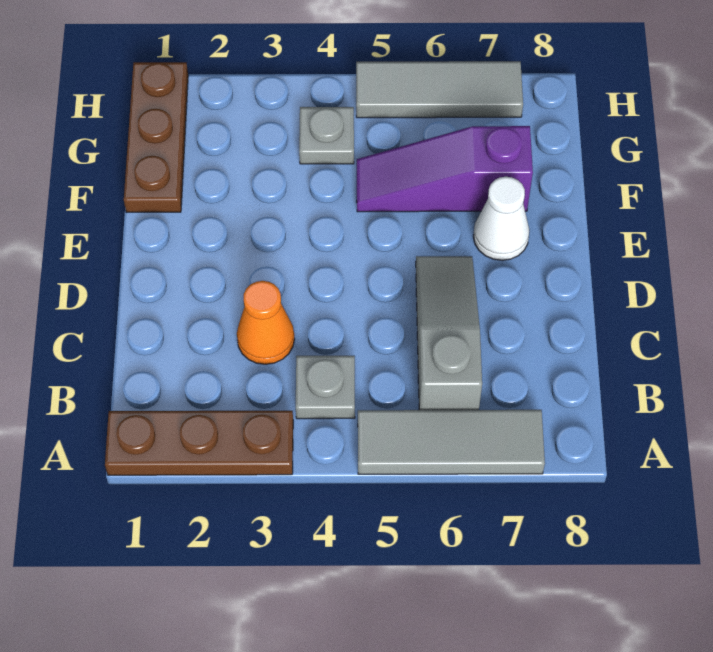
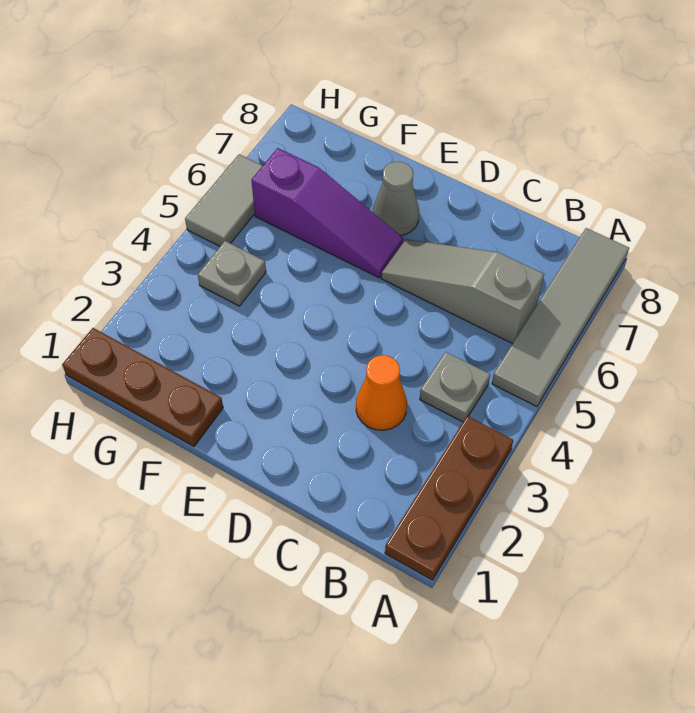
grey tile A5:A7 level 1 -> grey tile A5:A8 level 1
white cone E7 level 1 -> grey cone E7 level 1
purple slope F5:F7 level 1 top 7 -> purple slope E6:G6 level 1 top G
grey tile H5:H7 level 1 -> grey tile H5:H6 level 1

